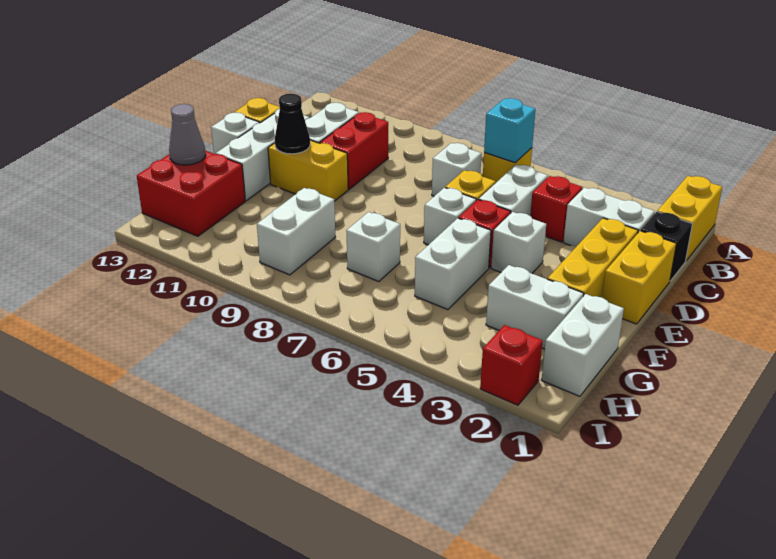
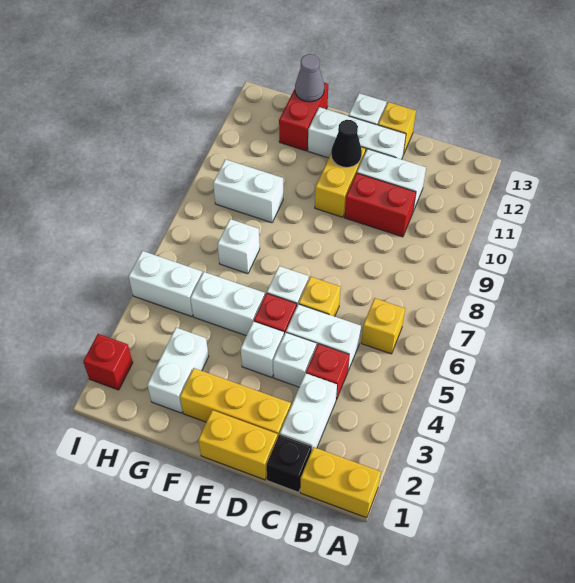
cyan brick B6 level 2 -> none
white brick C7 level 1 -> white brick D4 level 1
white brick G1:H1 level 1 -> white brick H5:I5 level 1
red brick G12:H13 level 1 -> red brick G12:G13 level 1

